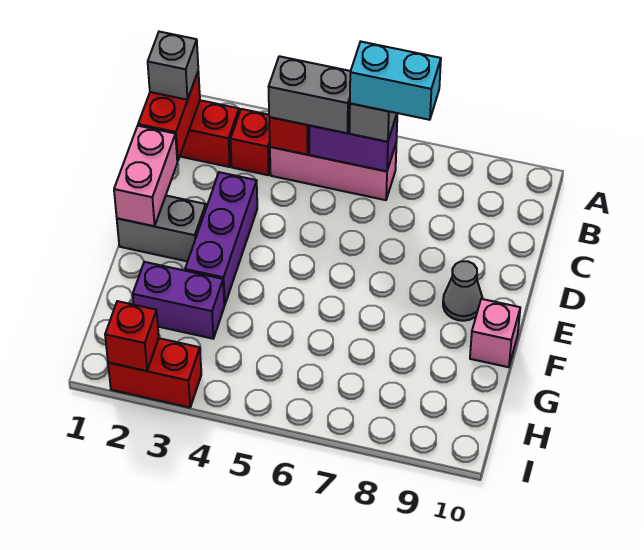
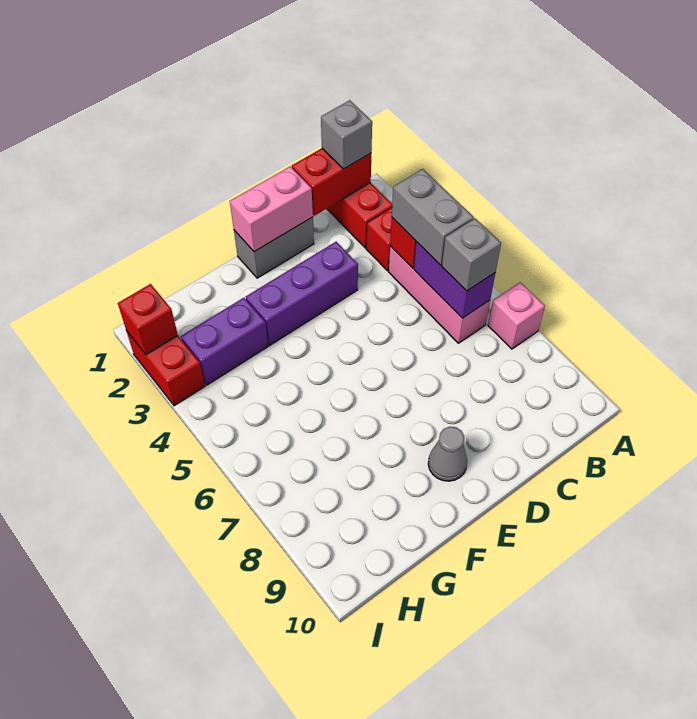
cyan brick B6:B7 level 4 -> none
grey brick E1:E2 level 1 -> grey brick D1:E1 level 1
pink brick F10 level 1 -> pink brick A7 level 1
purple brick G2:G3 level 1 -> purple brick G3:H3 level 1

